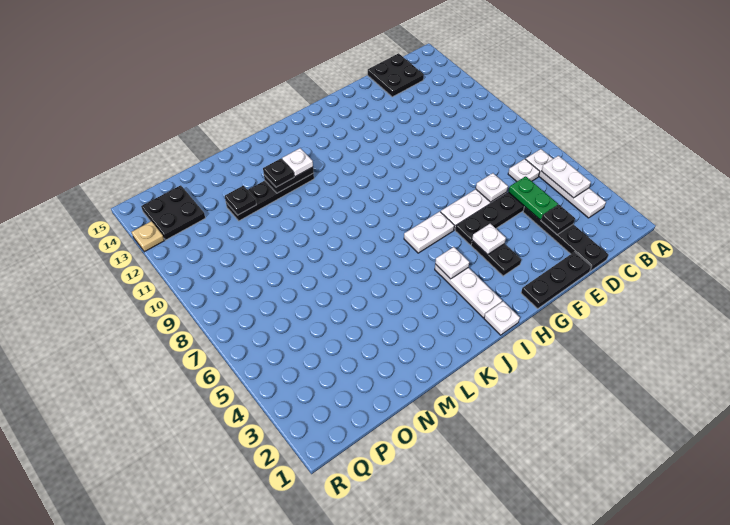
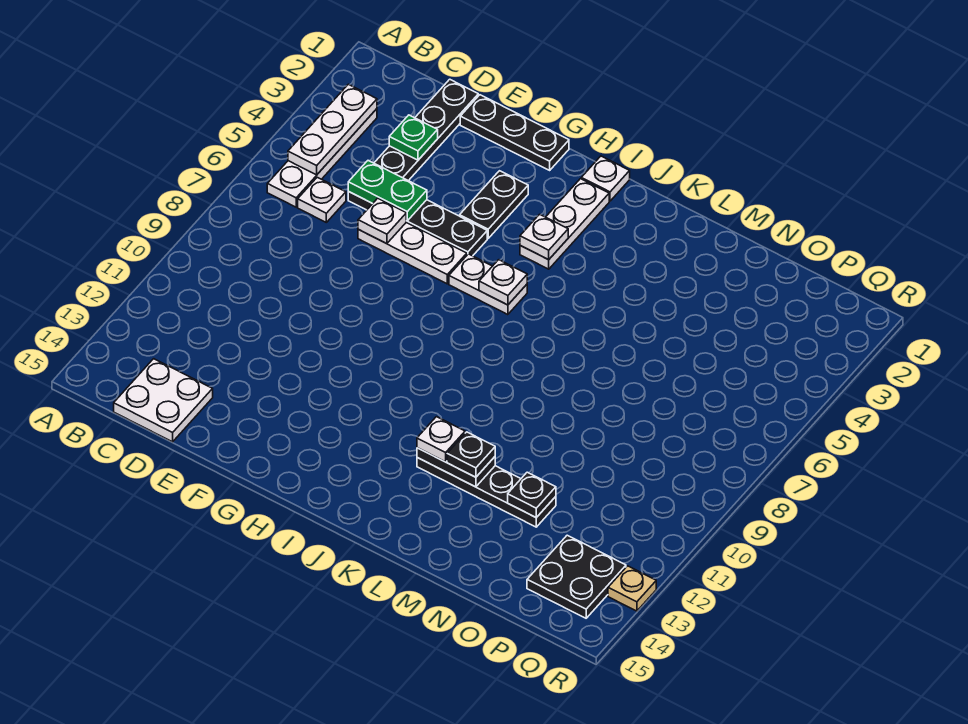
white plate B4:B5 level 2 -> white plate B3:B5 level 2
black plate C14:D15 level 1 -> white plate C14:D15 level 1
black plate D3 level 2 -> green plate D3 level 2
green plate D4:D5 level 2 -> green plate D5:E5 level 2
white plate G4 level 2 -> white plate I6 level 2

